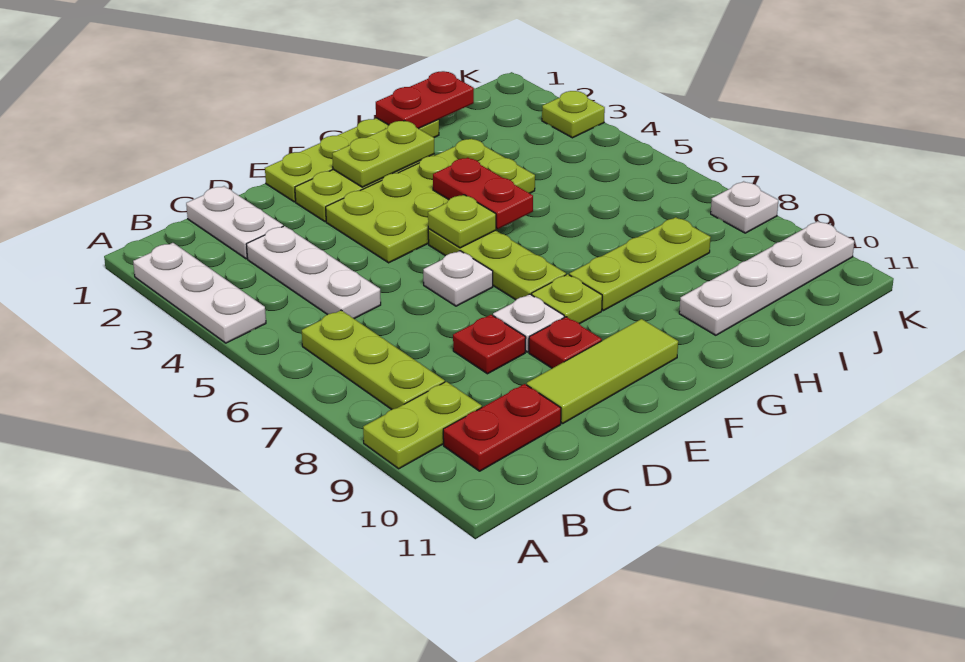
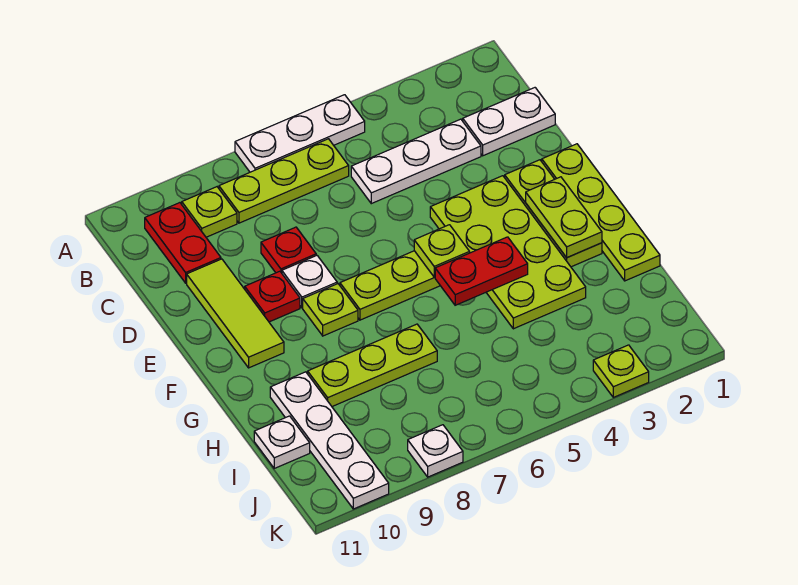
white plate A2:A4 level 1 -> white plate A5:A7 level 1
lime plate A9:B9 level 1 -> lime plate B9 level 1
white plate E6 level 1 -> white plate I11 level 1
lime plate G8:I8 level 1 -> lime plate H7:H9 level 1
red plate H1:I1 level 2 -> none

